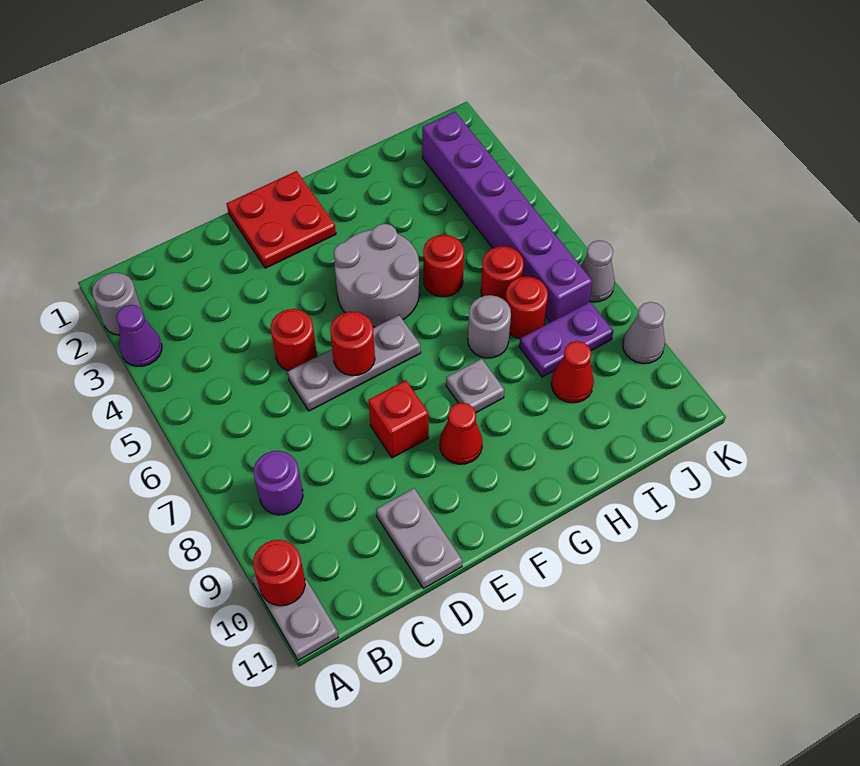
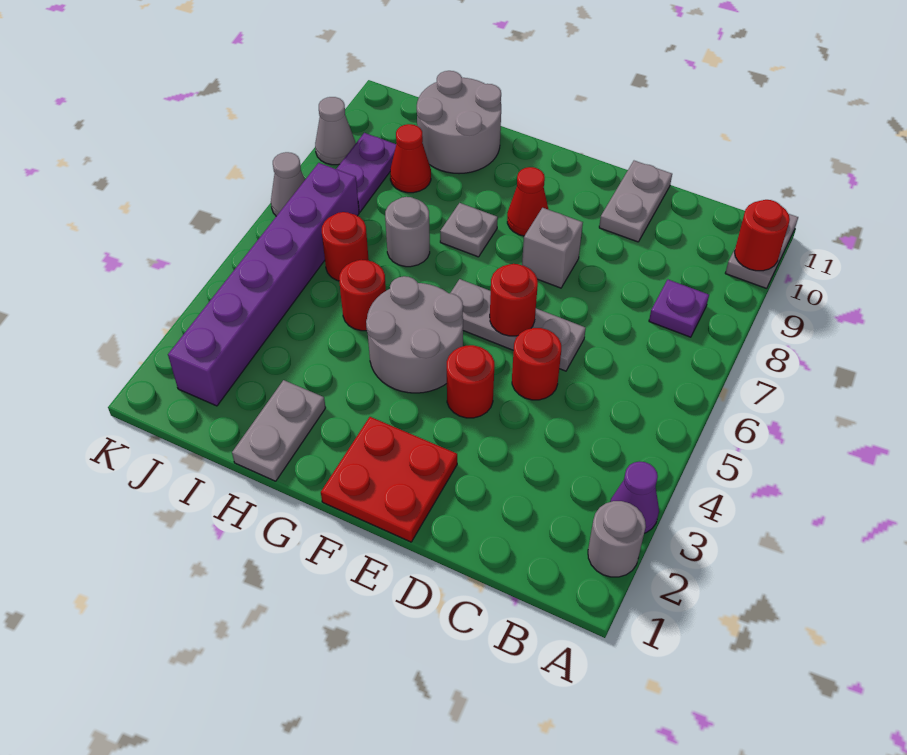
purple round brick B8 level 1 -> purple plate B8 level 1
red brick E8 level 1 -> grey brick E8 level 1
none -> grey plate H1:H2 level 1
none -> grey round brick H10:I11 level 1
red round brick I7 level 1 -> red round brick E4 level 1
purple plate I8:J8 level 1 -> purple plate J8:J9 level 1

